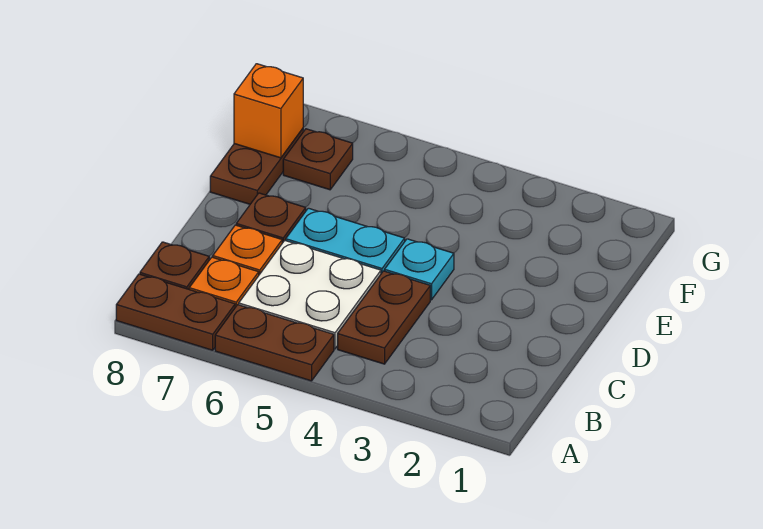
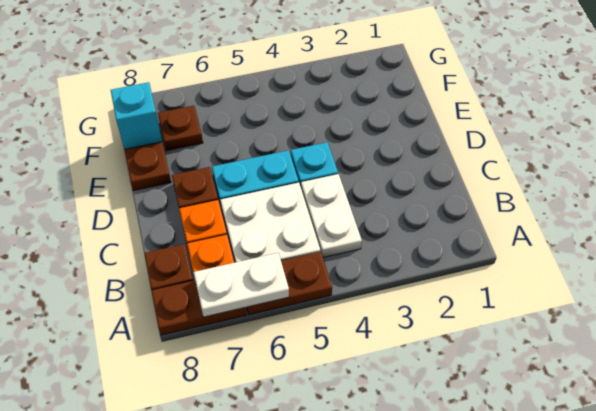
none -> white plate A6:A7 level 2
brown plate B4:C4 level 1 -> white plate B4:C4 level 1
orange brick F8 level 2 -> cyan brick F8 level 2

